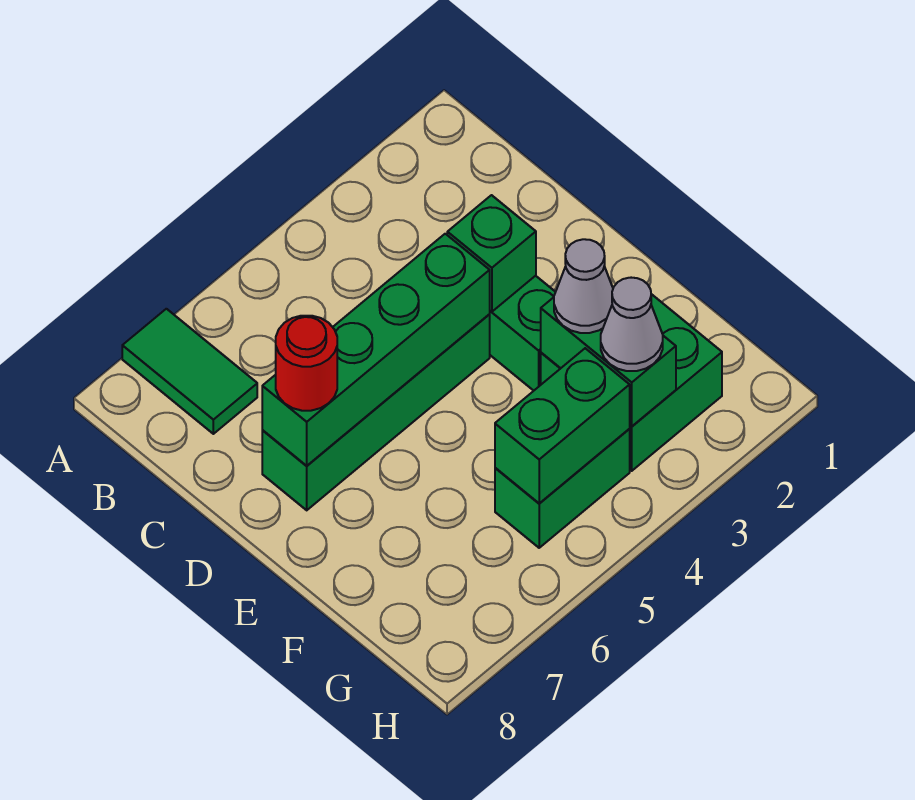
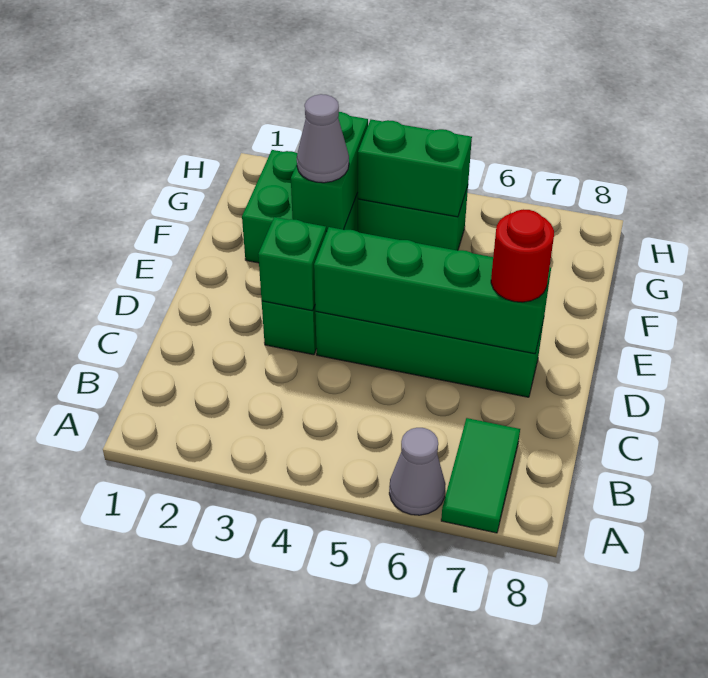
grey cone G3 level 3 -> grey cone A6 level 1

